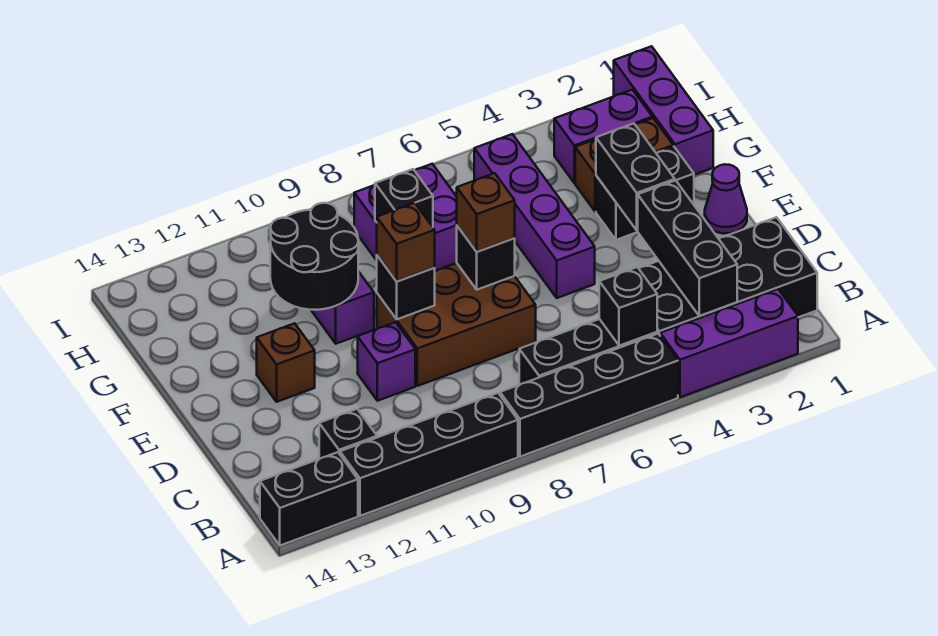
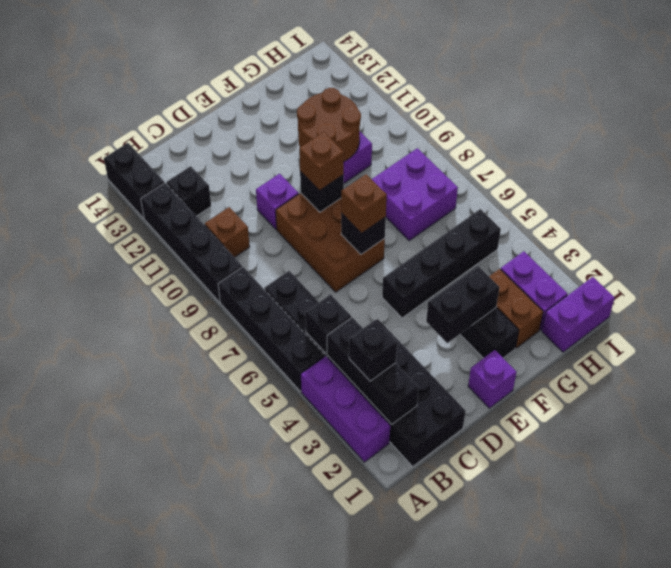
black brick B3:D3 level 2 -> black brick B2:B4 level 2
purple cone E1 level 1 -> purple brick E1 level 1
purple brick E5:H5 level 1 -> black brick E5:H5 level 1
brown brick E12 level 1 -> brown brick B10 level 1
black round brick F10:G11 level 2 -> brown round brick F10:G11 level 2
purple brick G1:I1 level 1 -> purple brick H1:I1 level 1
black brick G8 level 2 -> black brick B3 level 3

